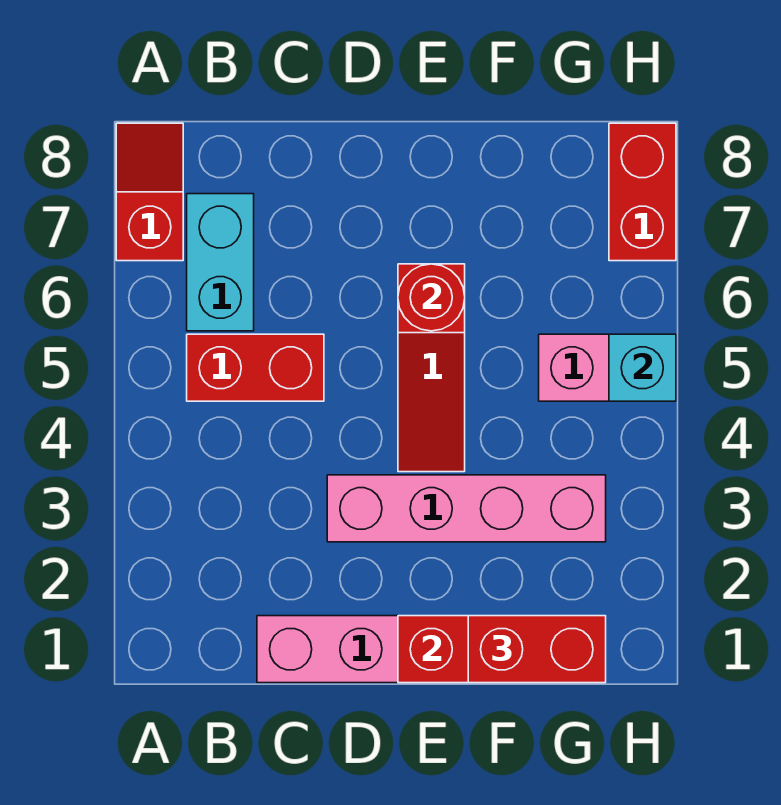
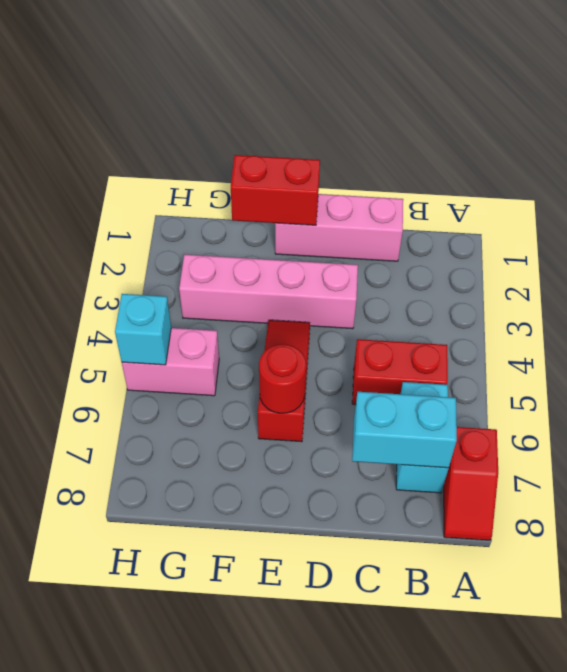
none -> cyan brick B7:C7 level 2
red brick F1:G1 level 3 -> none
red brick H7:H8 level 1 -> none

